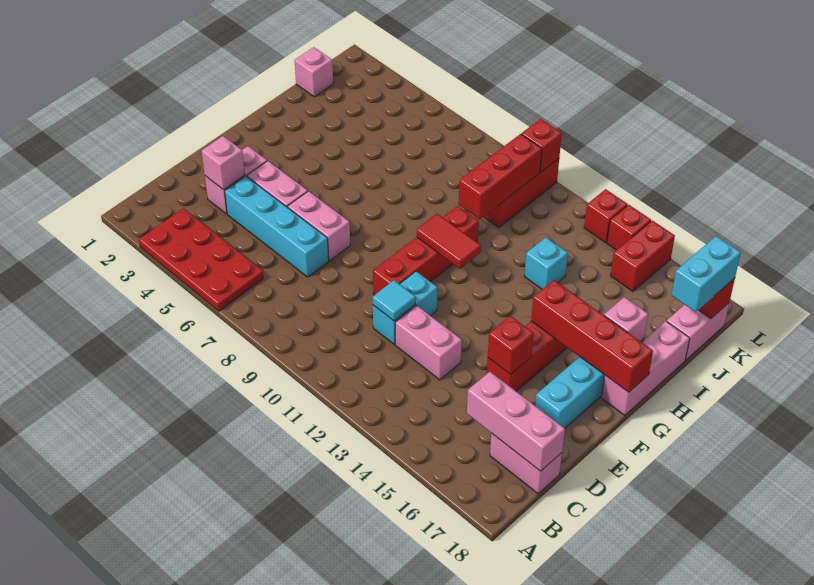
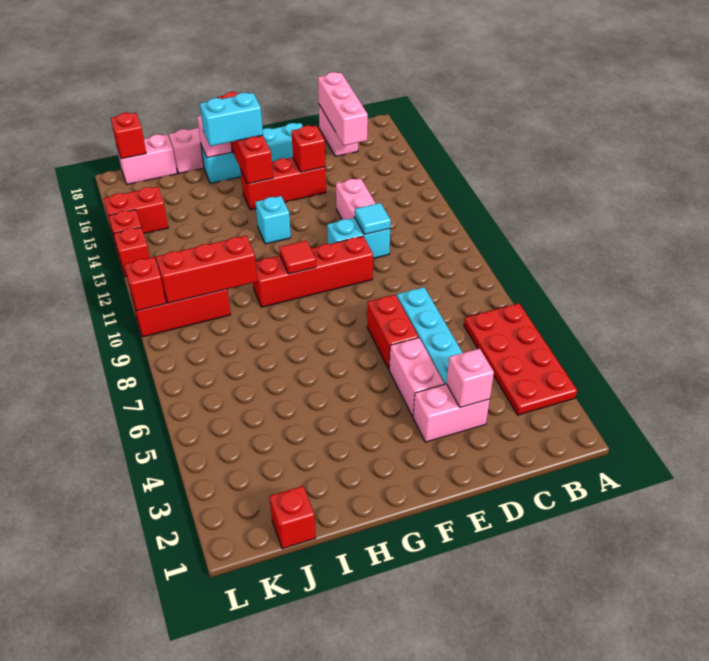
pink brick E6:E7 level 1 -> red brick E6:E7 level 1
red tile G10:G11 level 2 -> red tile G10 level 2
cyan brick I13 level 1 -> cyan brick G13 level 1
pink brick J1 level 1 -> red brick J1 level 1
cyan brick J18:K18 level 3 -> cyan brick G16:H16 level 3

